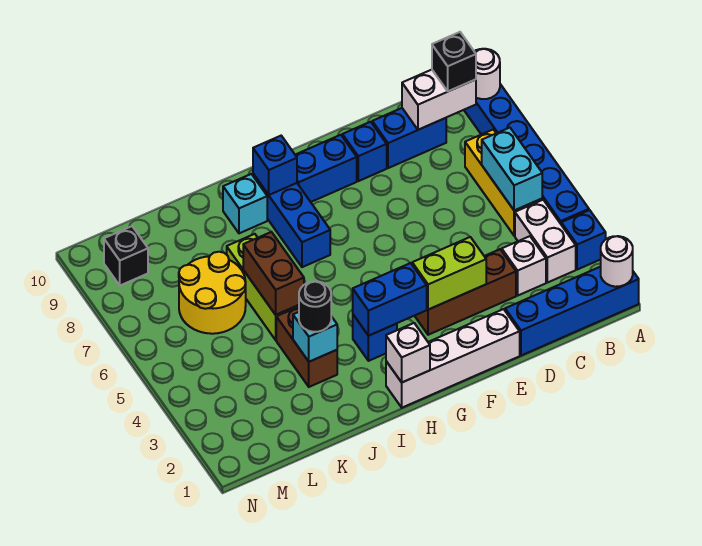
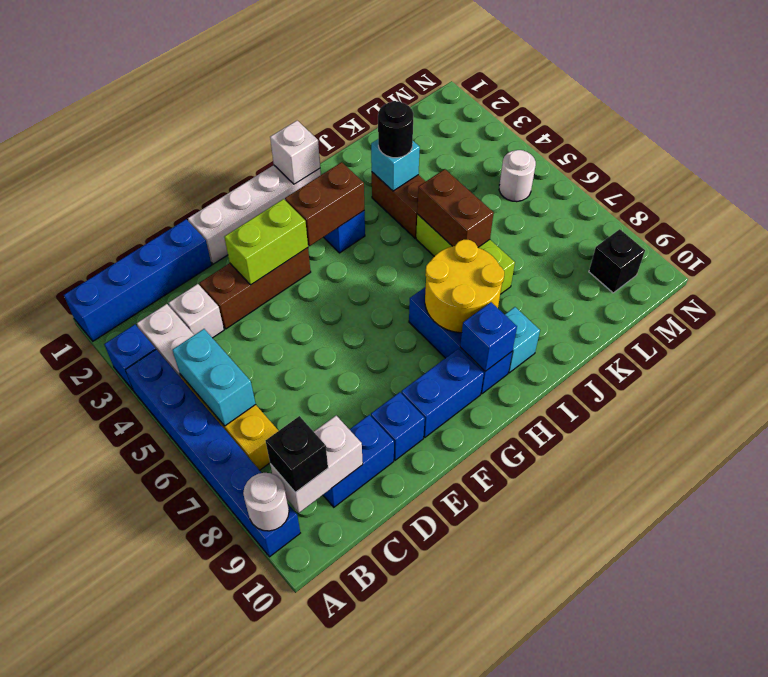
white round brick A1 level 2 -> white round brick M5 level 1
blue brick G3:H3 level 2 -> brown brick G3:H3 level 2
yellow round brick K6:L7 level 1 -> yellow round brick H7:I8 level 2

